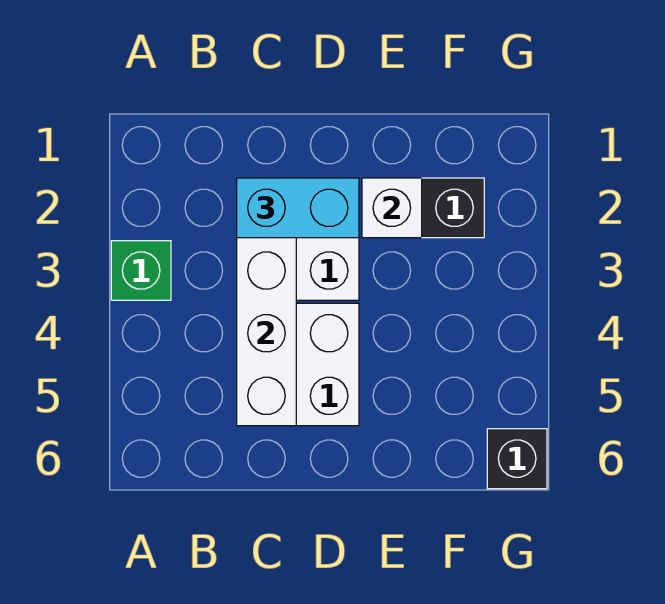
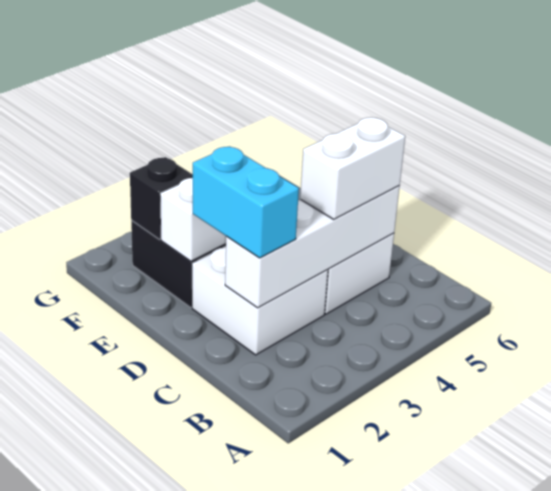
green brick A3 level 1 -> none
none -> white brick C4:C5 level 3
black brick G6 level 1 -> black brick F2 level 2

